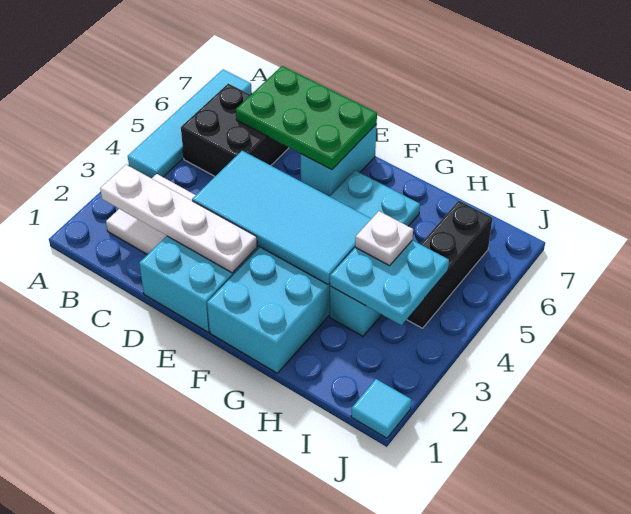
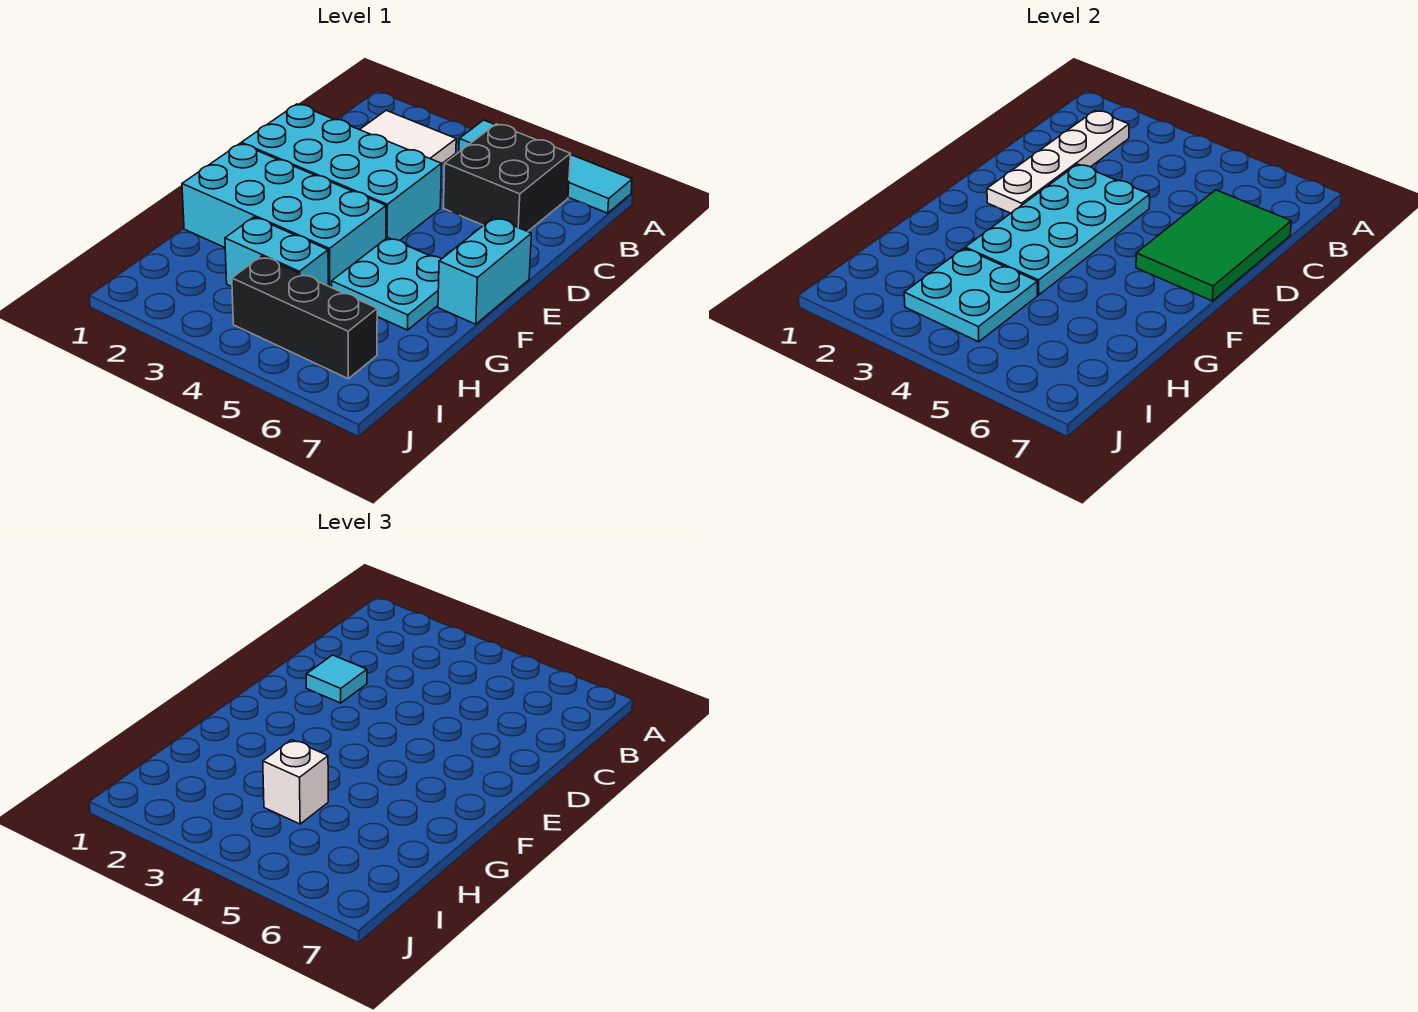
green plate C6:E7 level 2 -> green tile C6:E7 level 2
cyan tile D3:G4 level 2 -> cyan plate D3:G4 level 2
cyan brick E6:E7 level 1 -> cyan brick E7:F7 level 1
white plate H4 level 3 -> white brick H4 level 3
cyan tile J1 level 1 -> cyan tile D2 level 3

